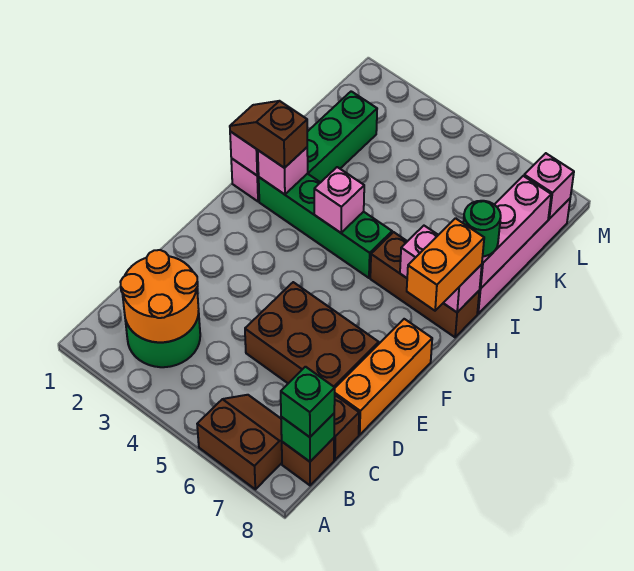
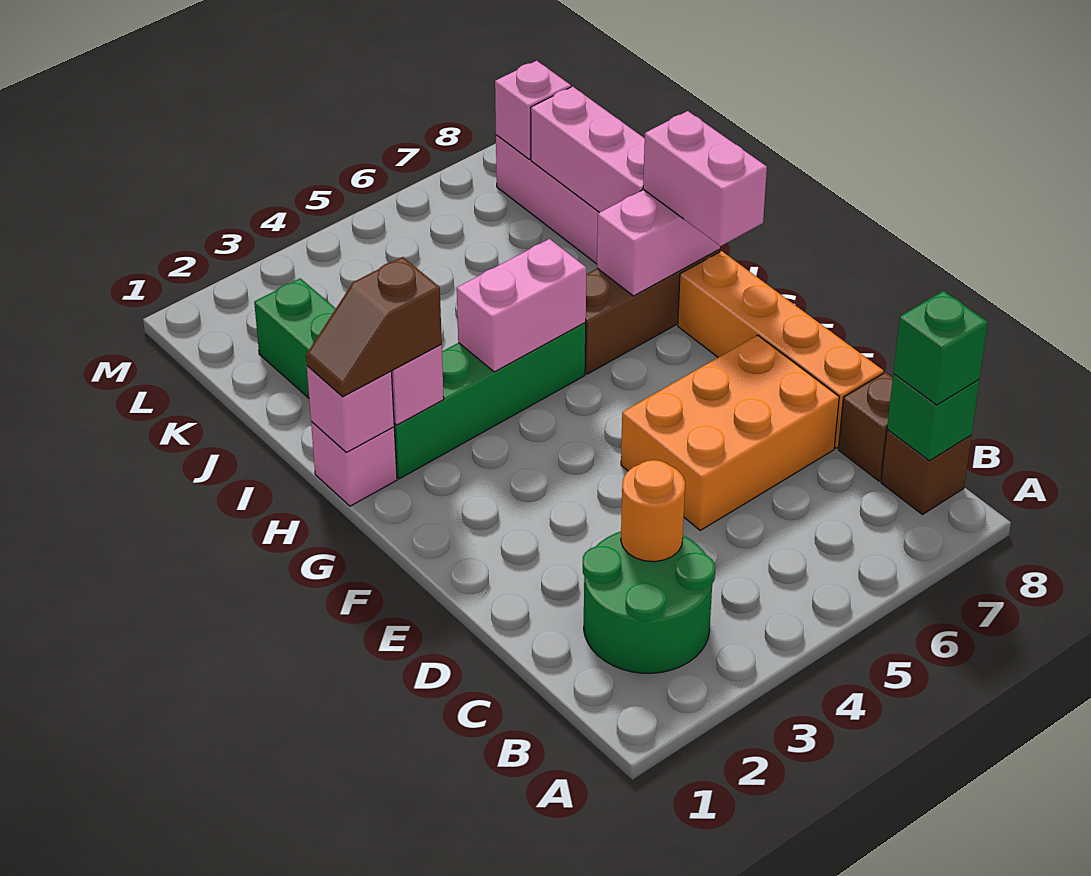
brown slope A6:B7 level 1 top A -> none
orange round brick B2:C3 level 2 -> orange round brick C3 level 2
brown brick D5:E7 level 1 -> orange brick D5:E7 level 1
orange brick D8:F8 level 1 -> orange brick D8:G8 level 1
orange brick G8:H8 level 3 -> pink brick G8:H8 level 3
pink brick H4 level 2 -> pink brick H4:H5 level 2
green round brick I8 level 3 -> none

